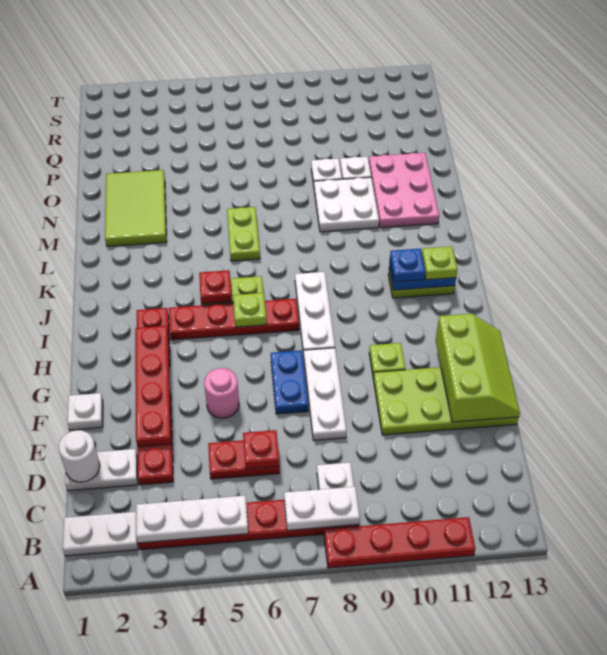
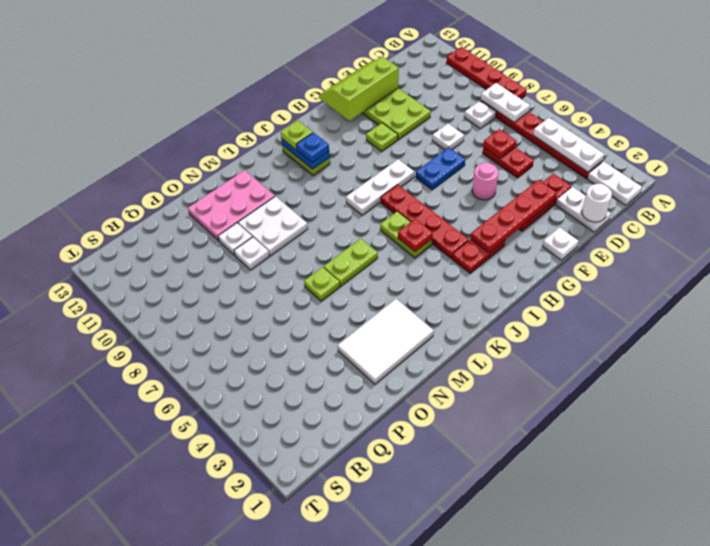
white plate E8:G8 level 1 -> white plate E8 level 1
lime plate I6 level 2 -> lime plate N6 level 1
lime tile M2:O3 level 1 -> white tile M2:O3 level 1

